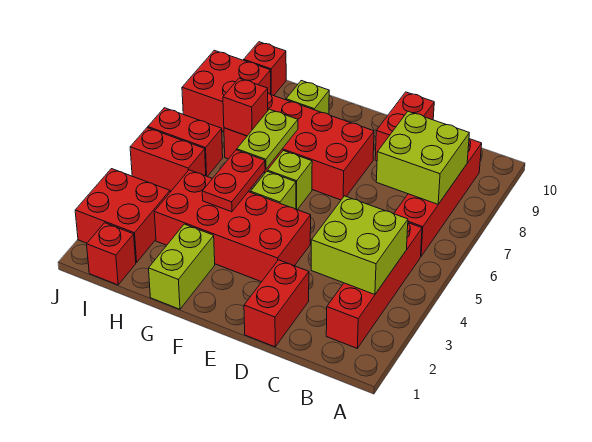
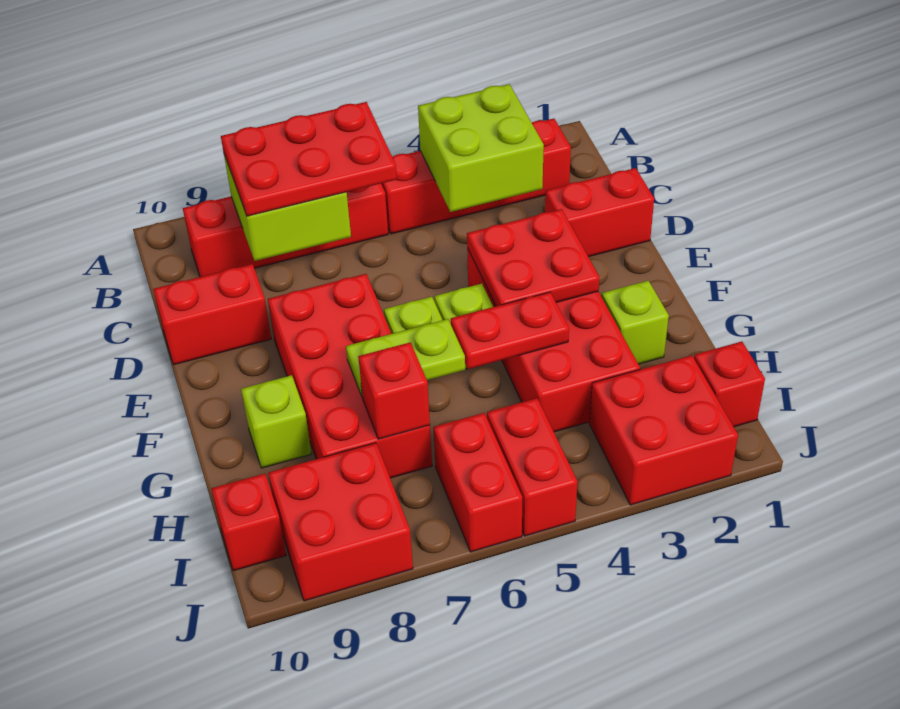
none -> red plate B6:C8 level 3
none -> red plate E3:F4 level 2
lime brick G1:G2 level 1 -> lime brick G2 level 1

